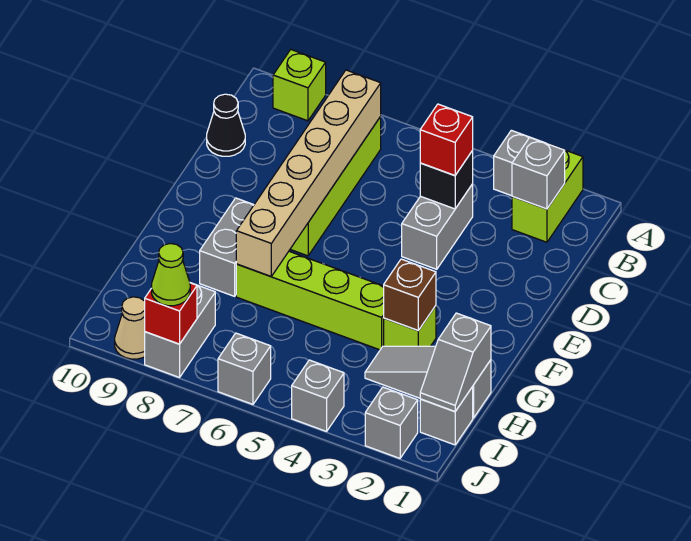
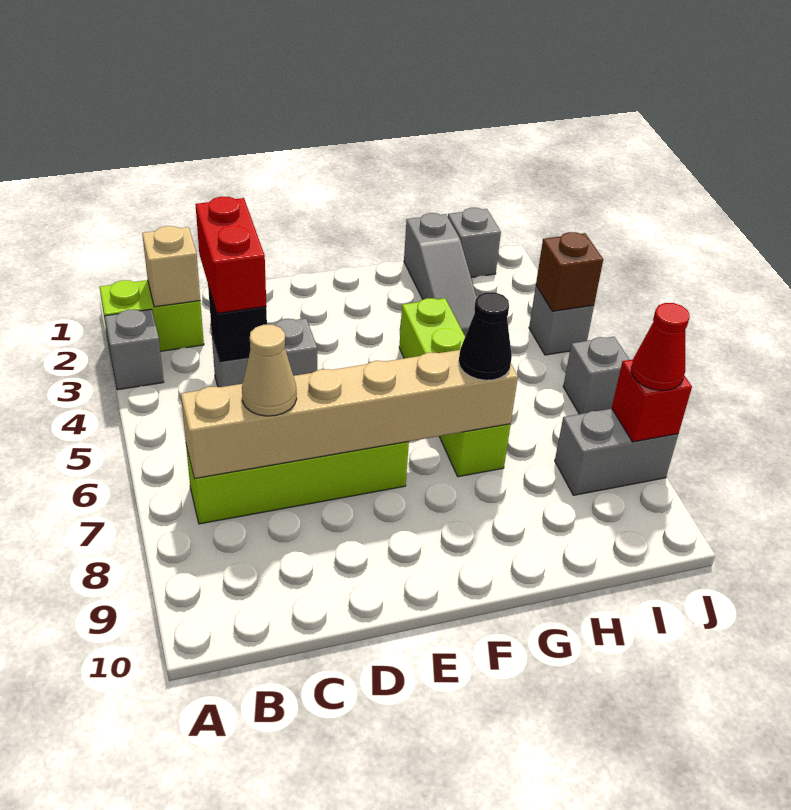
lime brick A9 level 1 -> none
grey brick B2 level 2 -> tan brick B2 level 2
red brick C4 level 3 -> red brick C3:C4 level 3
black cone C10 level 1 -> black cone G7 level 3
grey brick F8:G8 level 1 -> none
lime brick G3 level 1 -> none
brown brick G3 level 2 -> brown brick J4 level 2
grey slope H1:I1 level 2 top H -> none
grey brick J2 level 1 -> none
lime cone J8 level 3 -> red cone J8 level 3
tan cone J9 level 1 -> tan cone C7 level 3

